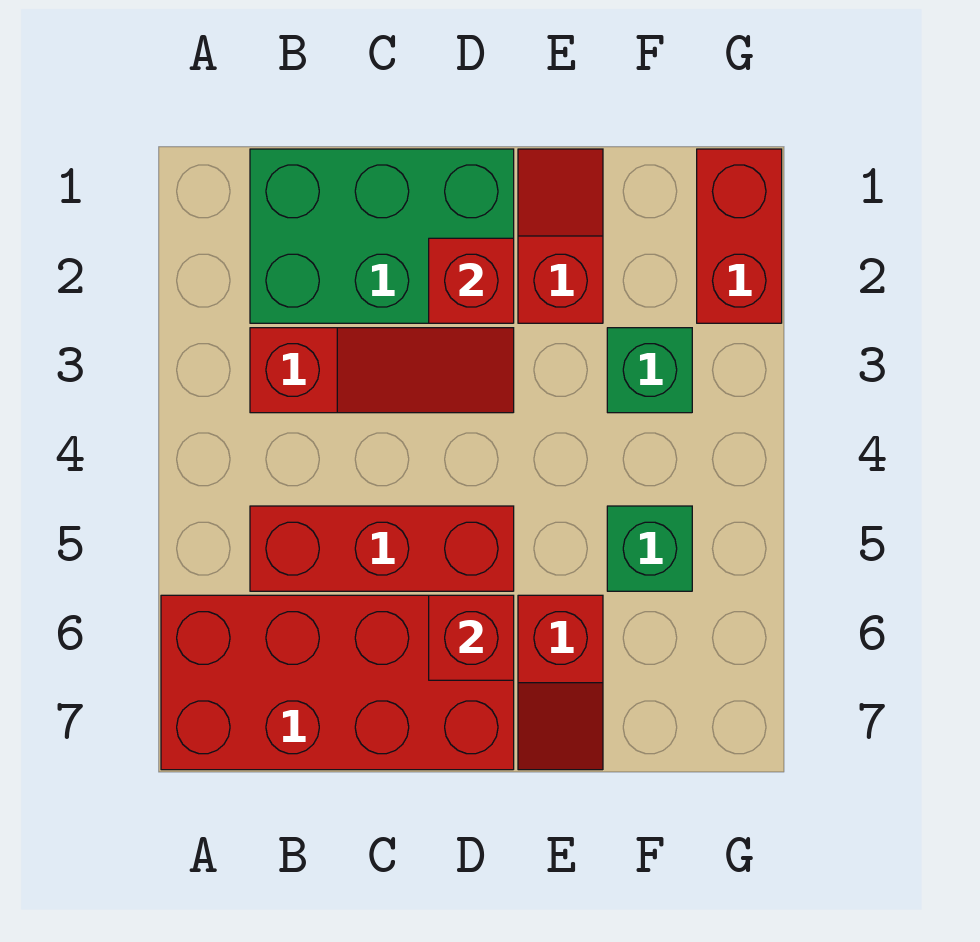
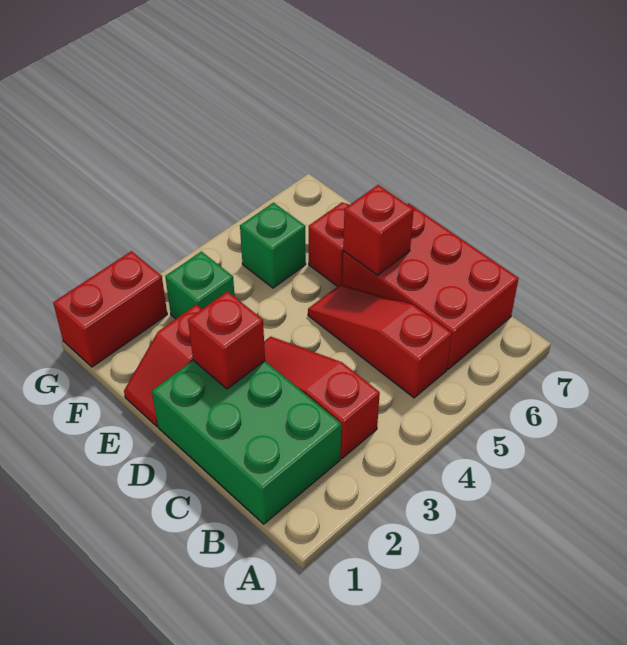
red brick A6:D7 level 1 -> red brick B6:D7 level 1
red brick B5:D5 level 1 -> red slope B5:D5 level 1 top B

